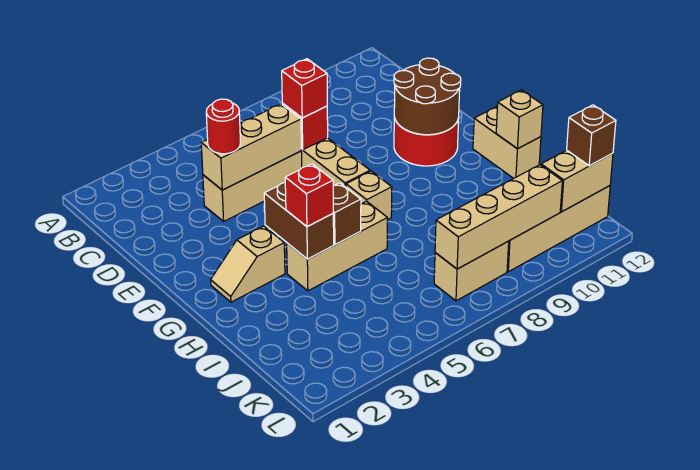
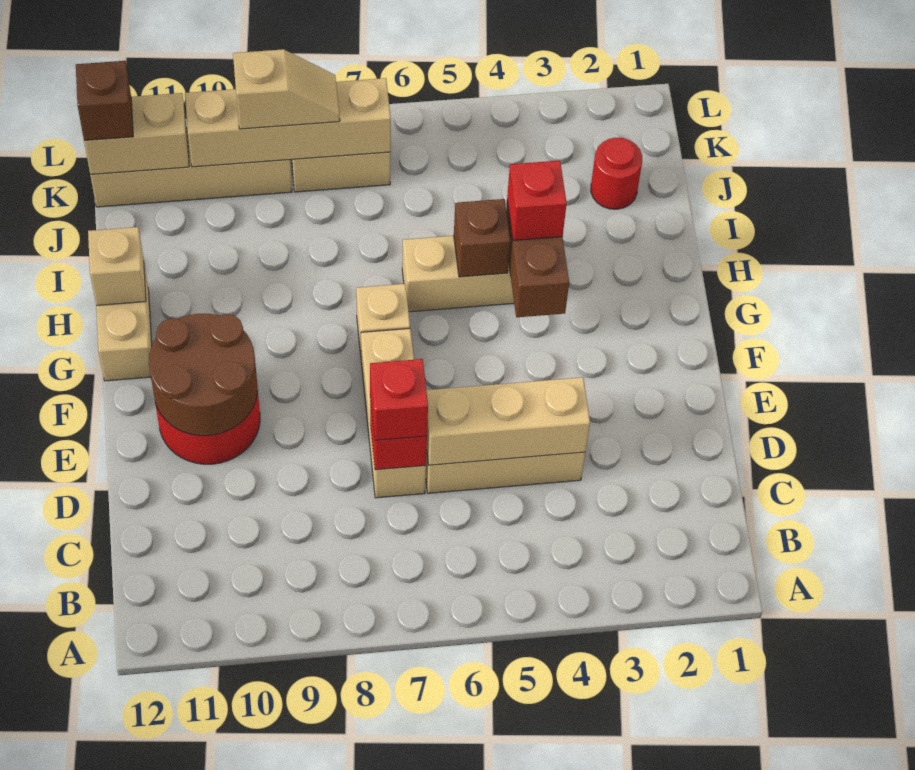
red round brick D4 level 3 -> red round brick J2 level 1
tan slope G2:G3 level 1 top 3 -> tan slope K8:K9 level 3 top 9

